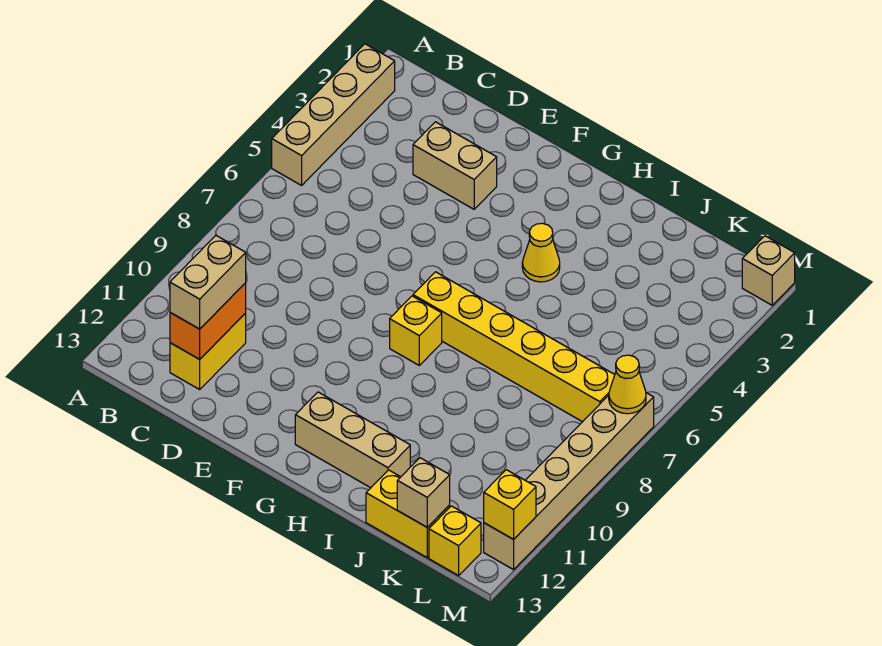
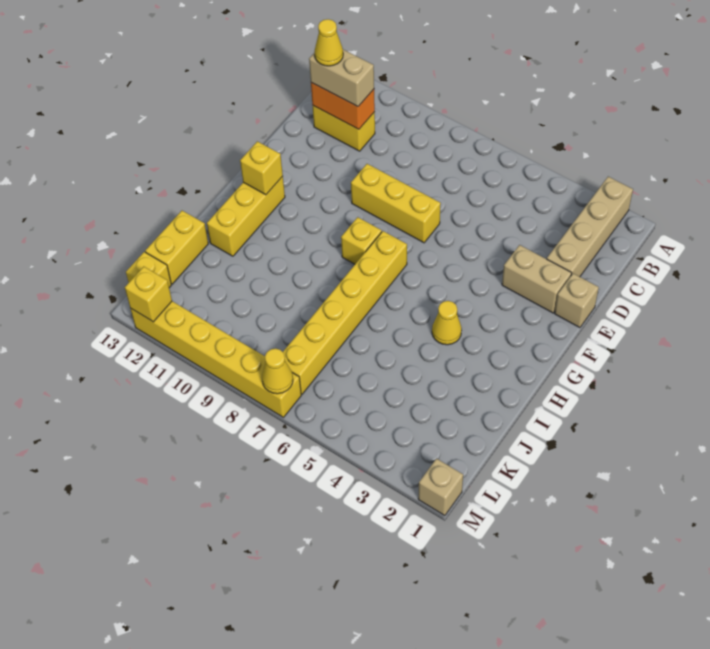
tan brick A2:A5 level 1 -> tan brick A2:D2 level 1
none -> yellow cone C12 level 4
tan brick D3:E3 level 1 -> tan brick E2:E3 level 1
none -> yellow brick E7:E9 level 1
tan brick G12:I12 level 1 -> yellow brick G12:I12 level 1
none -> yellow brick G12 level 2
tan brick K13 level 2 -> tan brick E1 level 1
tan brick M7:M12 level 1 -> yellow brick M7:M12 level 1

